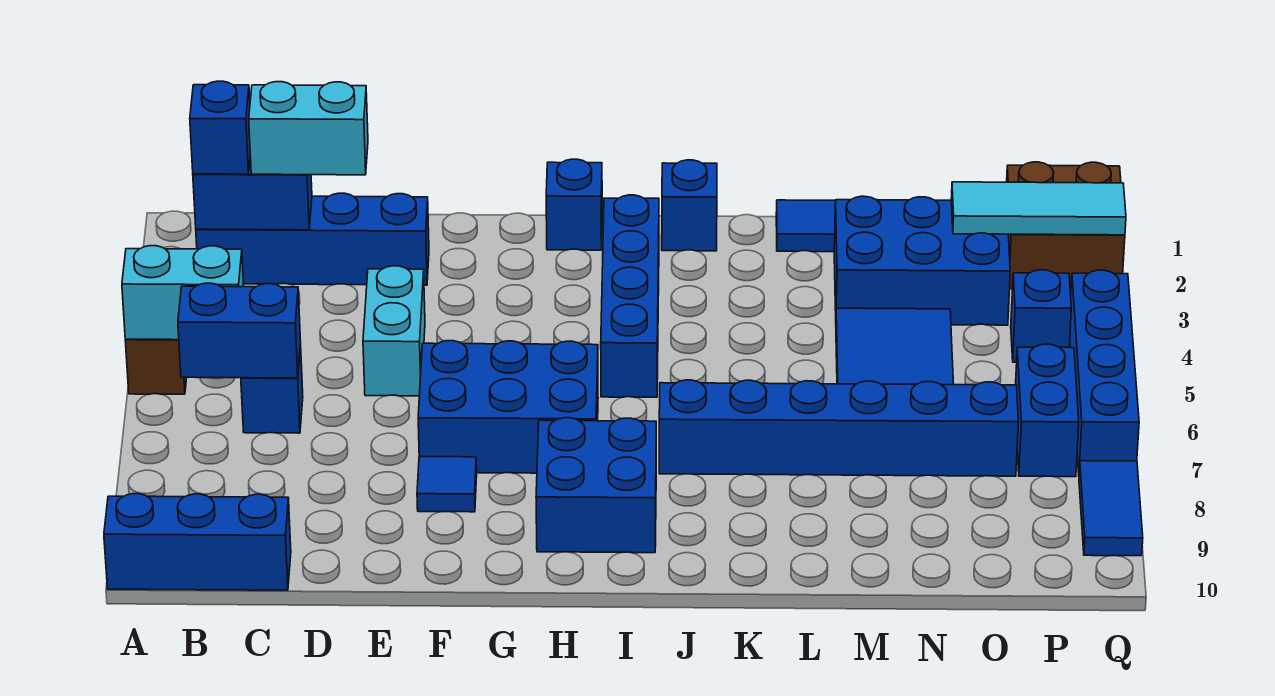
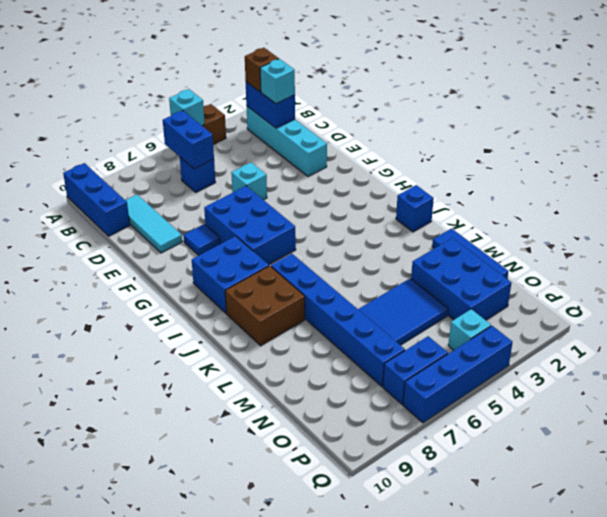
cyan brick A5:B5 level 2 -> cyan brick A5 level 2
blue brick B2:E2 level 1 -> cyan brick B2:E2 level 1
blue brick B2 level 3 -> brown brick B2 level 3
cyan brick C2:D2 level 3 -> cyan brick C2 level 3
cyan brick E4:E5 level 1 -> cyan brick E5 level 1
blue brick H1 level 1 -> none
blue brick I2:I5 level 1 -> none
cyan tile O2:Q2 level 2 -> cyan tile C9:E9 level 1
brown brick P1:Q2 level 1 -> brown brick J8:K9 level 1
blue brick P4 level 1 -> cyan brick P4 level 1
blue tile Q8:Q9 level 1 -> none

